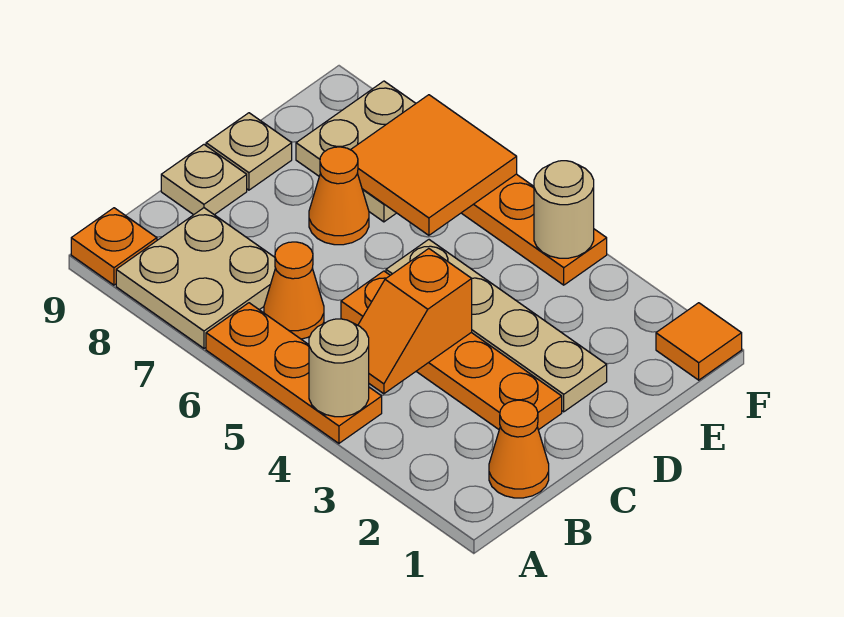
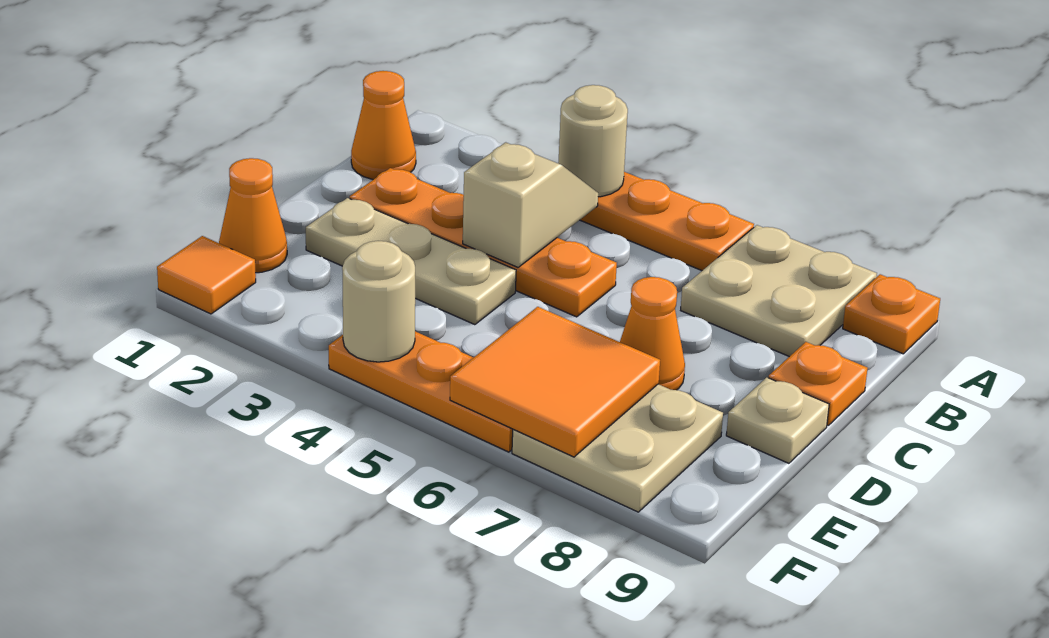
orange slope B4:C4 level 2 top C -> tan slope B4:C4 level 2 top C
orange cone B6 level 1 -> orange cone E1 level 1
tan plate C9 level 1 -> orange plate C9 level 1
tan plate D2:D5 level 1 -> tan plate D2:D4 level 1

